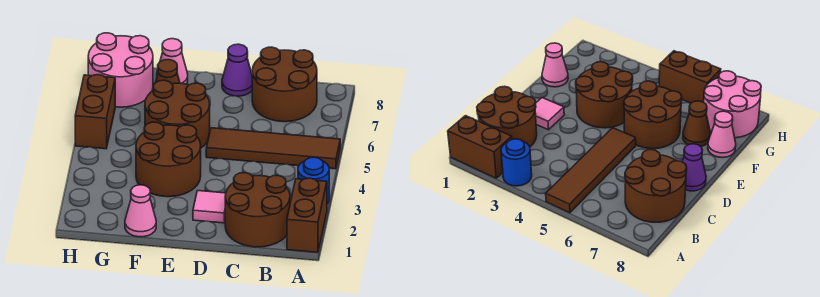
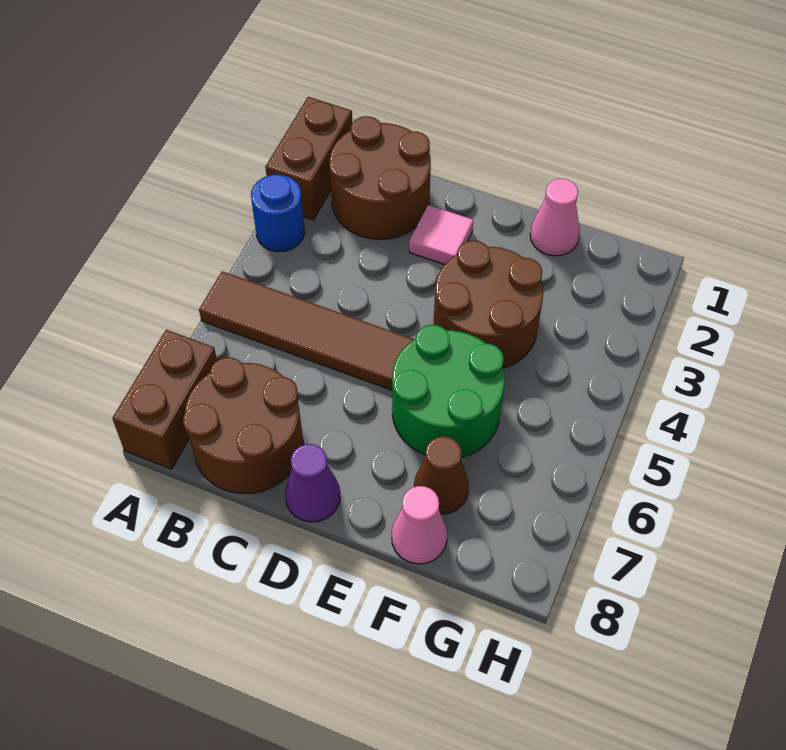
brown round brick E5:F6 level 1 -> green round brick E5:F6 level 1
pink round brick G7:H8 level 1 -> none
brown brick H5:H6 level 1 -> brown brick A7:A8 level 1

